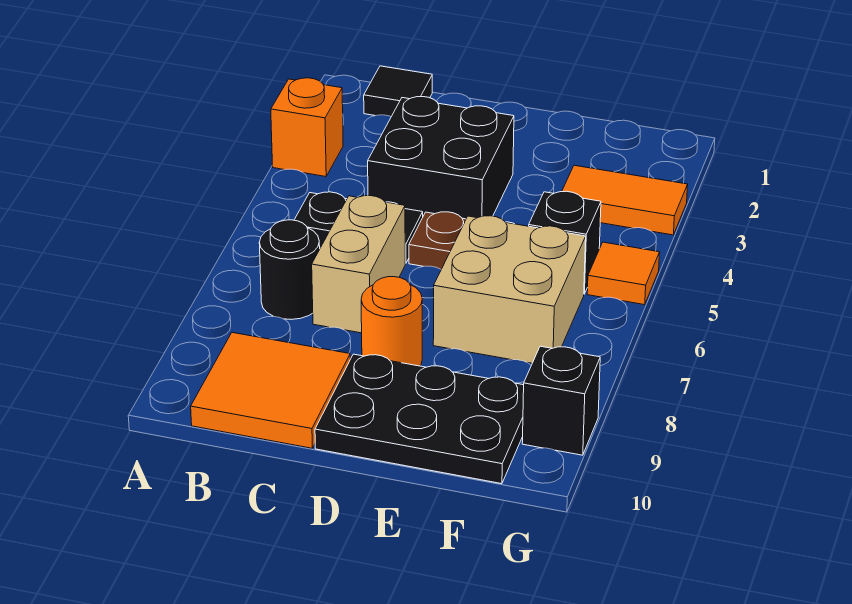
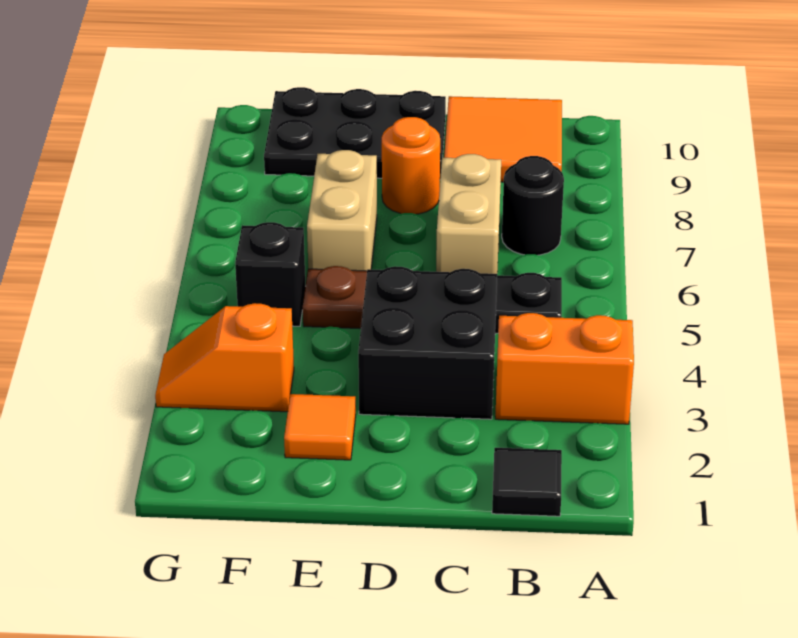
orange brick A3 level 1 -> orange brick A3:B3 level 1
tan brick E6:F7 level 1 -> tan brick E6:E7 level 1
orange tile F3:G3 level 1 -> orange slope F3:G3 level 1 top F
orange tile G5 level 1 -> orange tile E2 level 1
black brick G9 level 1 -> none

